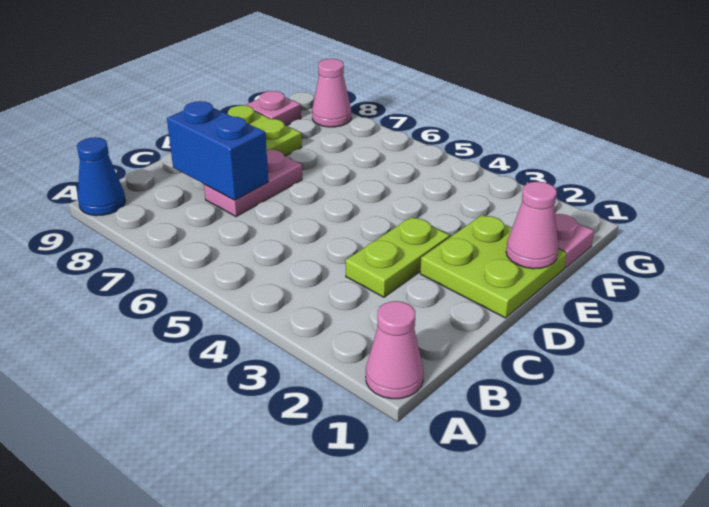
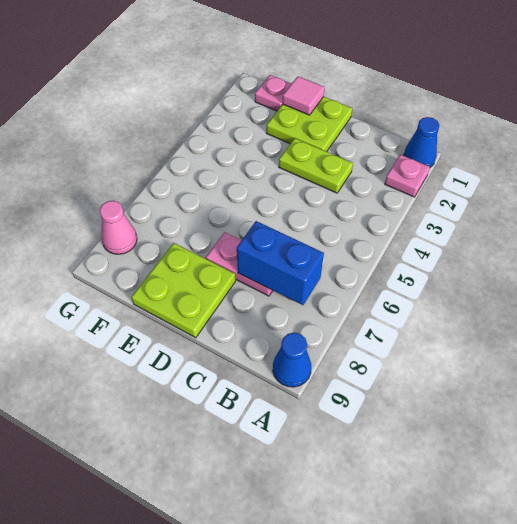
pink cone A1 level 1 -> blue cone A1 level 1
blue brick C7:C8 level 2 -> blue brick B7:C7 level 2
pink cone E1 level 2 -> pink tile E1 level 2
pink plate F9 level 1 -> pink plate A2 level 1

